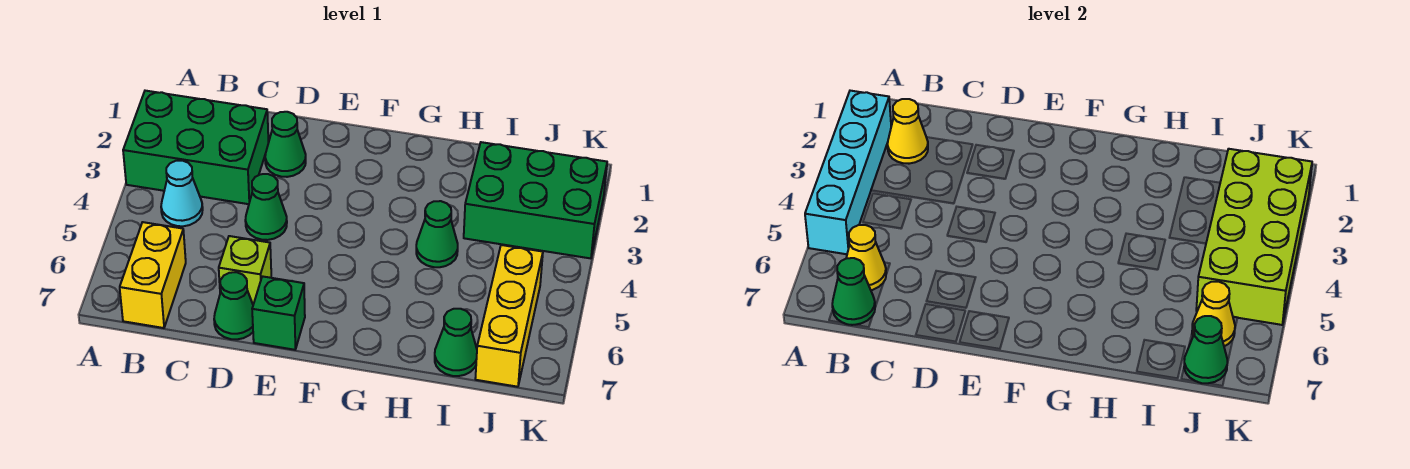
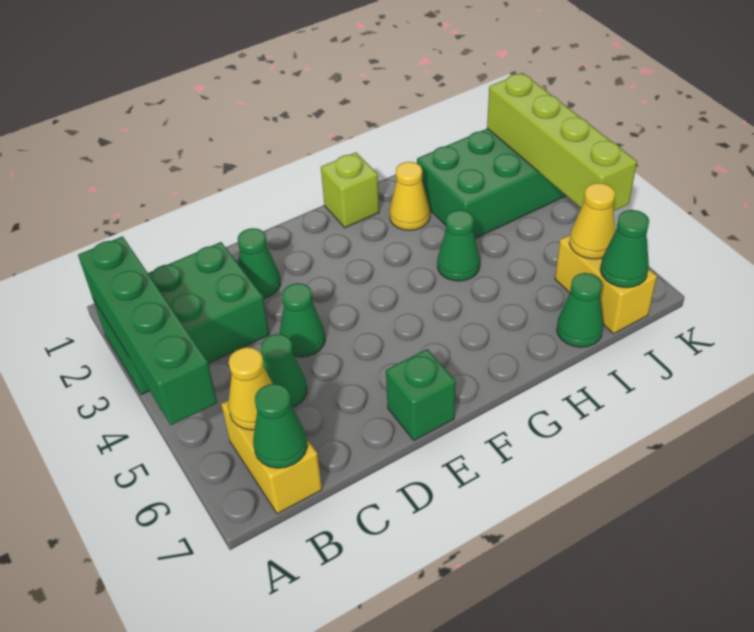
cyan brick A2:A5 level 2 -> green brick A2:A5 level 2
yellow cone B2 level 2 -> yellow cone H2 level 1
cyan cone B4 level 1 -> none
lime brick D6 level 1 -> lime brick G1 level 1
green cone D7 level 1 -> green cone C5 level 1
lime brick J2:K5 level 2 -> lime brick K2:K5 level 2
yellow brick J5:J7 level 1 -> yellow brick J6:J7 level 1

